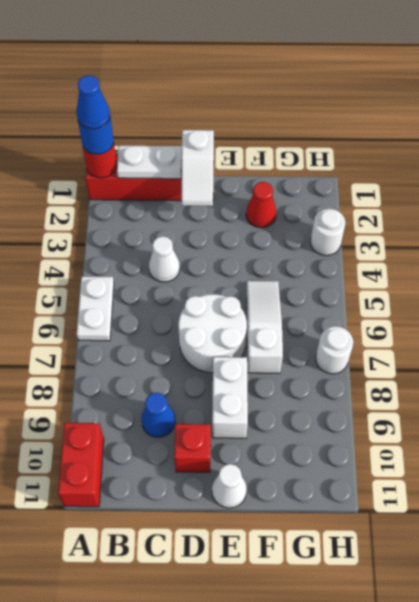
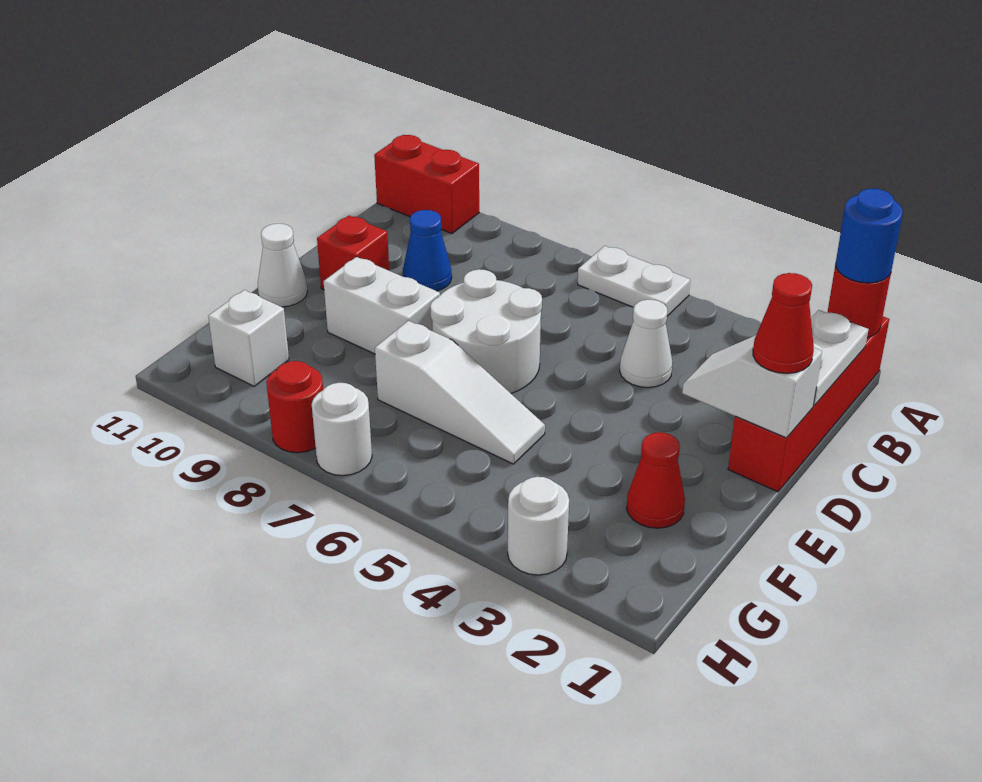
blue cone A1 level 4 -> none
none -> red cone D1 level 3
none -> white brick G10 level 1
none -> red round brick H8 level 1

